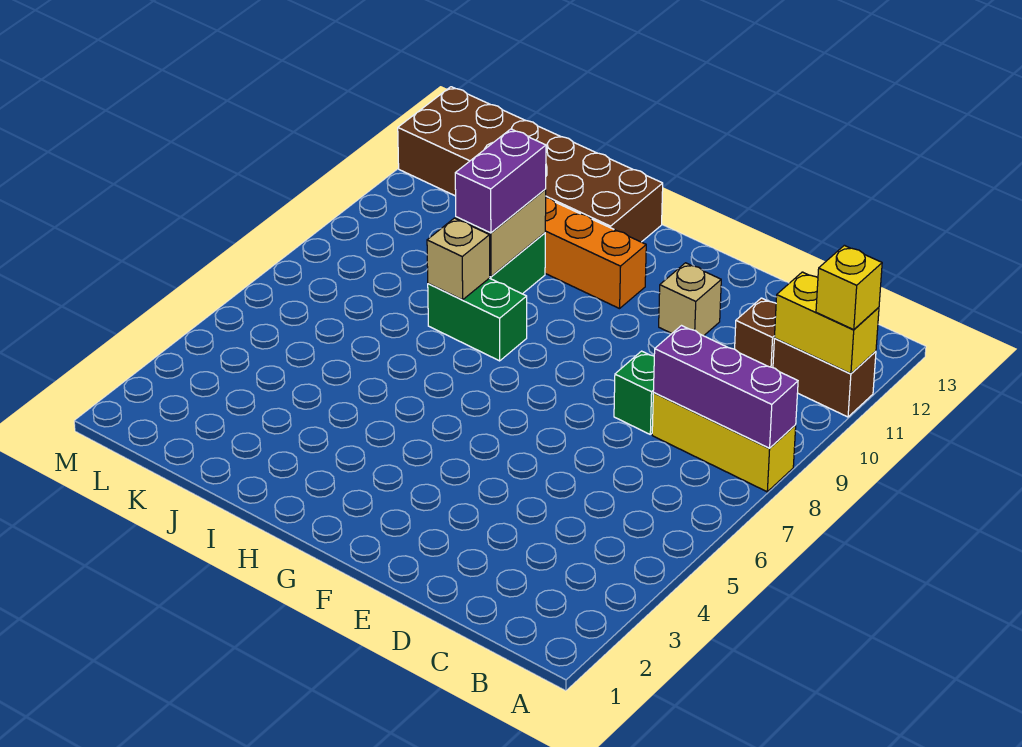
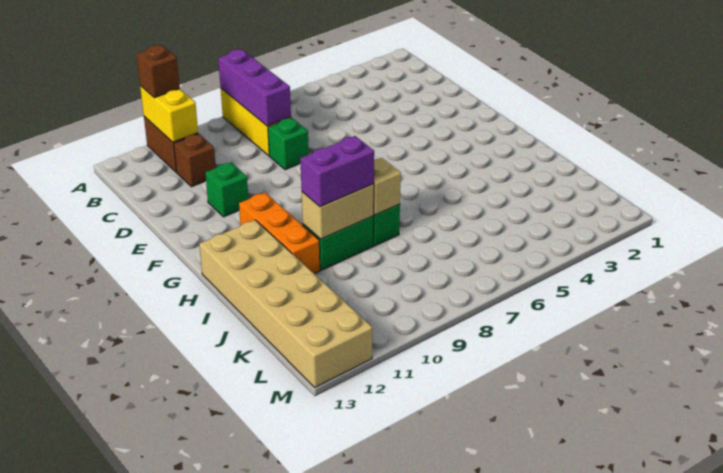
yellow brick A11 level 3 -> brown brick A11 level 3
tan brick E11 level 1 -> green brick E11 level 1
brown brick H12:M13 level 1 -> tan brick H12:M13 level 1

